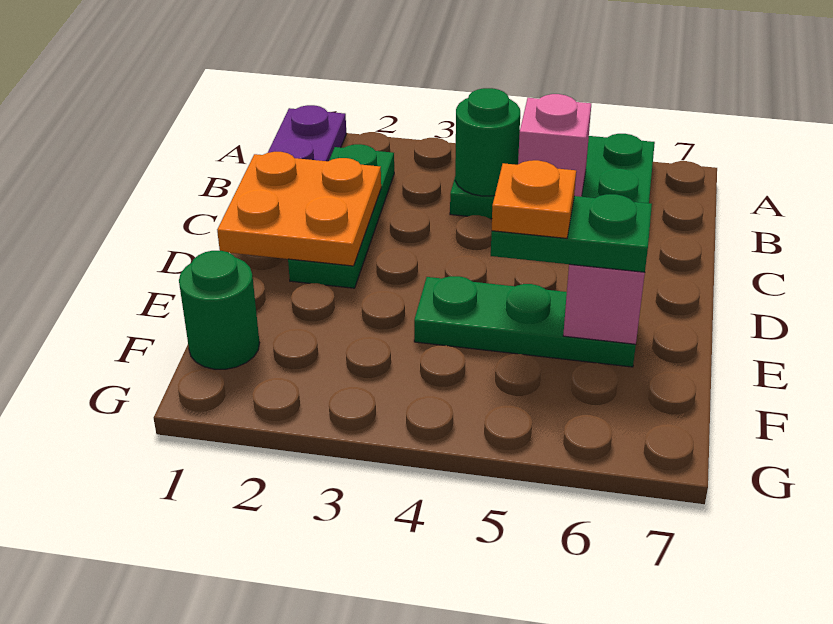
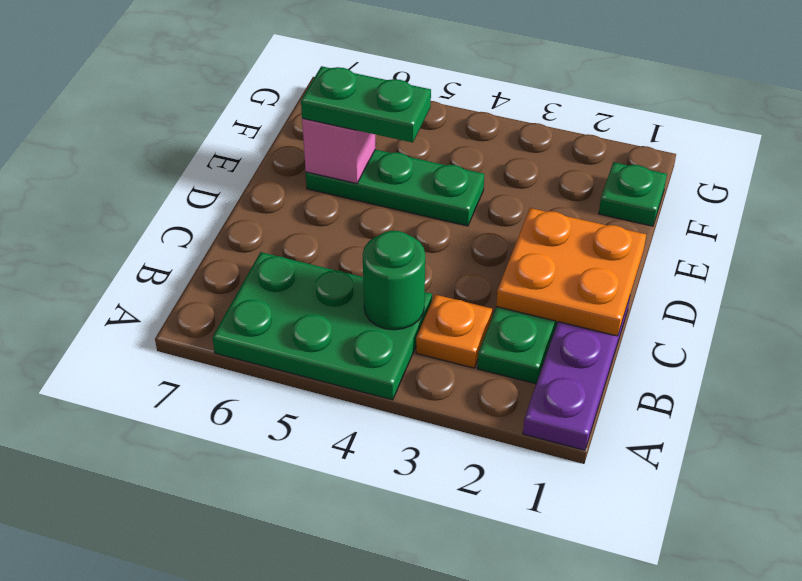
pink brick B5 level 2 -> none
orange plate E5 level 4 -> orange plate B3 level 1
green round brick F1 level 1 -> green plate F1 level 1

